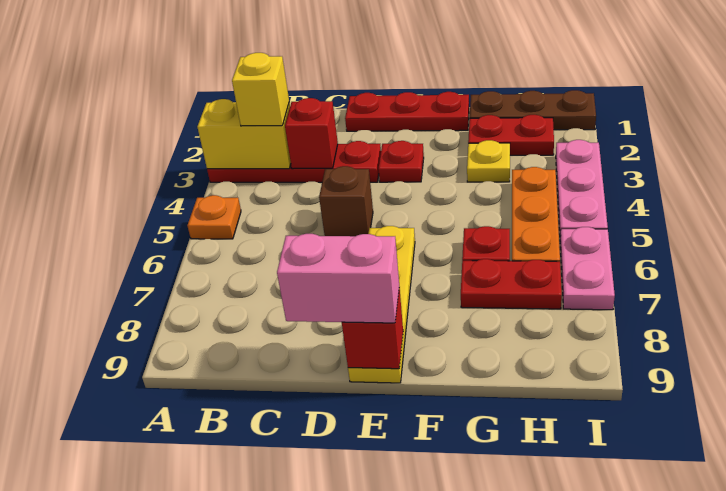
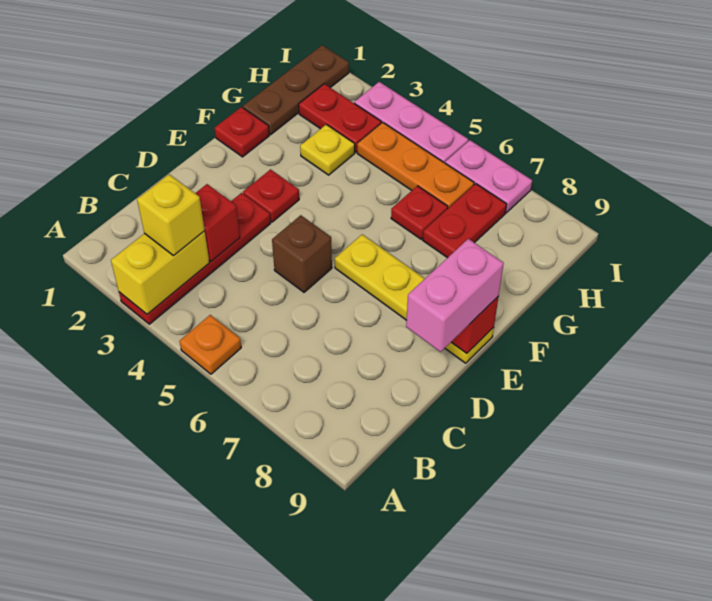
red plate D1:F1 level 1 -> red plate F1 level 1
red plate G2:H2 level 1 -> red plate H2:H3 level 1

